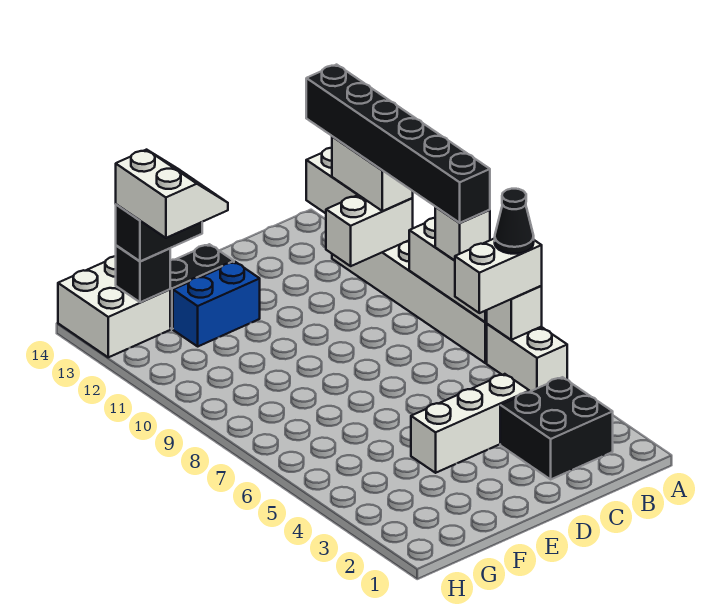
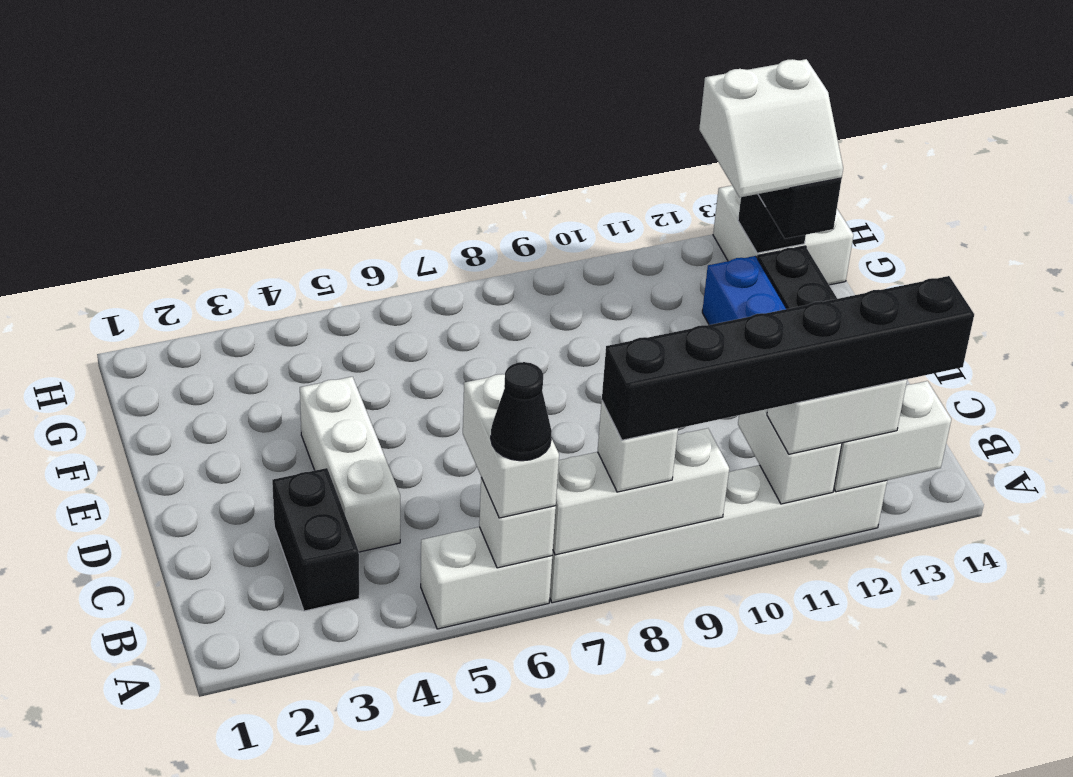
black brick B2:C3 level 1 -> black brick B3:C3 level 1

